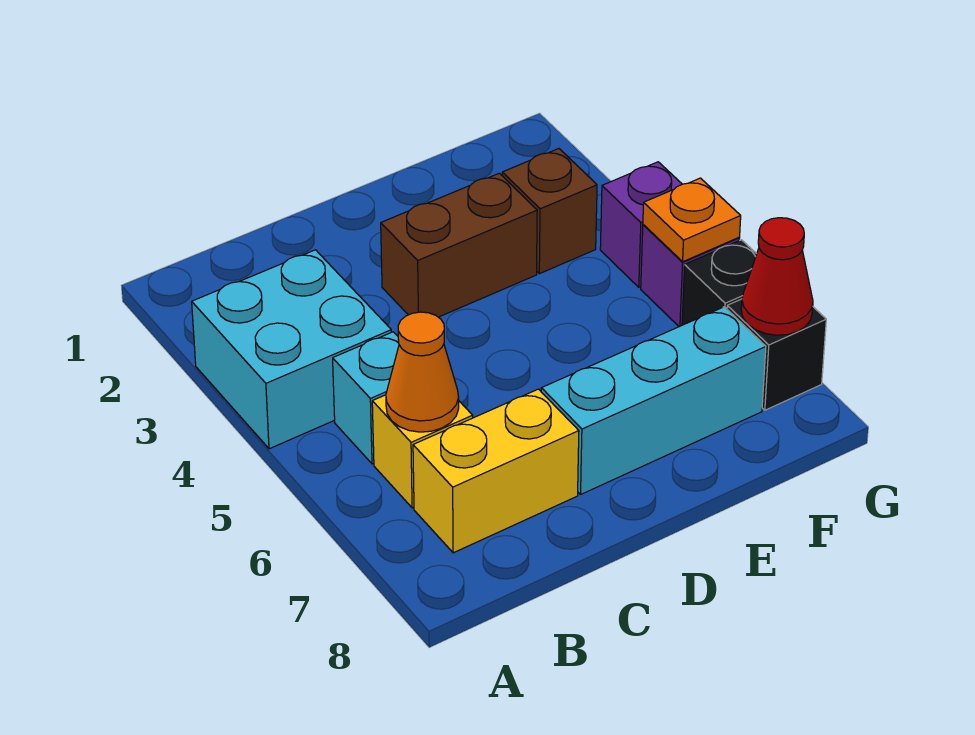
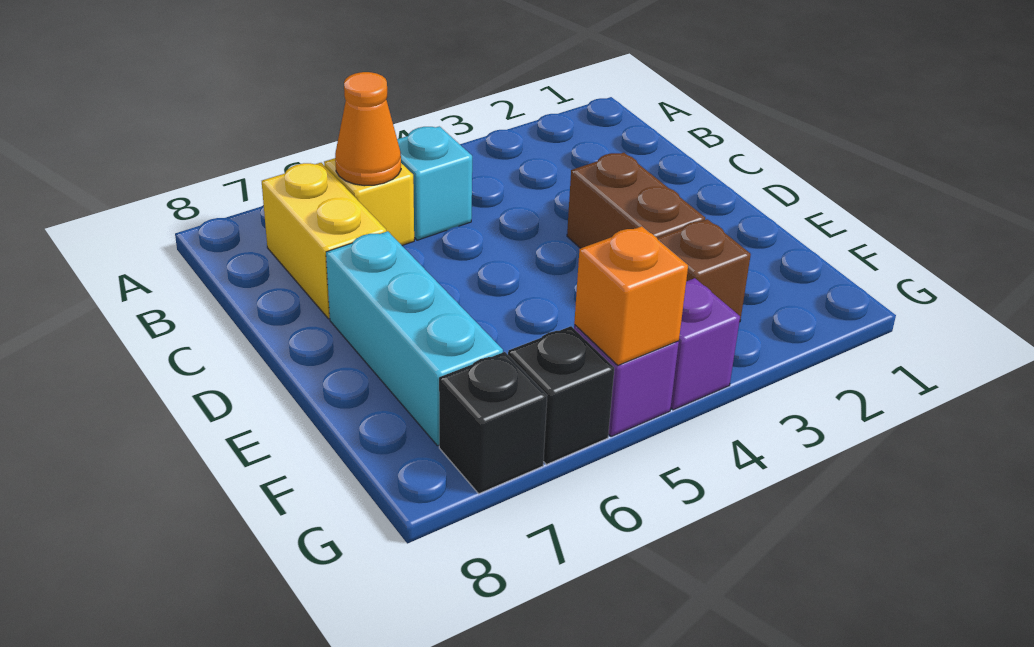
cyan brick A3:B4 level 1 -> none
orange plate G5 level 2 -> orange brick G5 level 2
red cone G7 level 2 -> none

